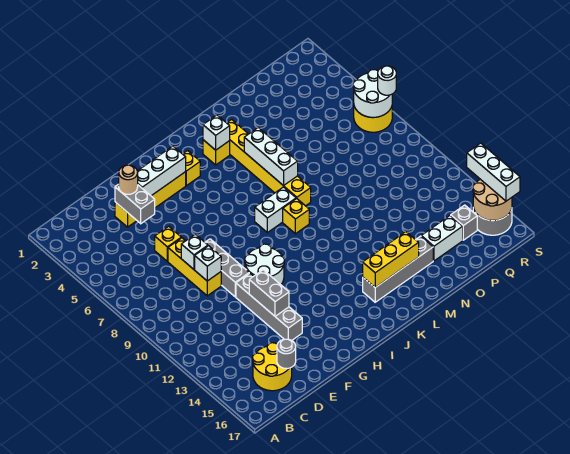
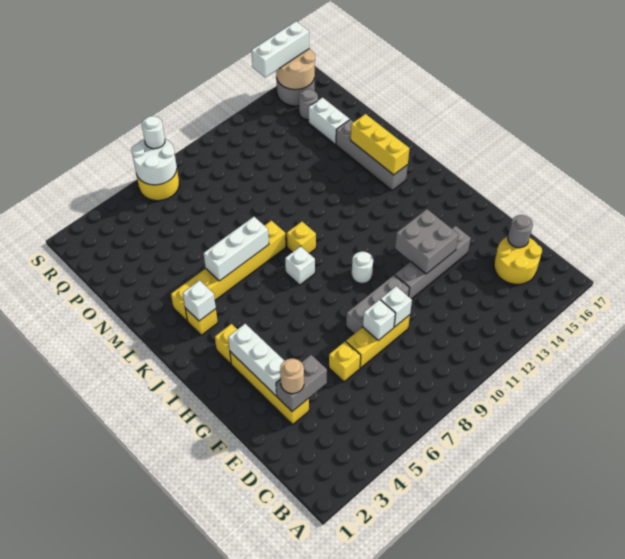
grey brick F12:F13 level 2 -> grey brick F12:G13 level 2
white round brick G10:H11 level 1 -> white round brick H10 level 1
white brick J8:K8 level 1 -> white brick J8 level 1
grey brick Q15 level 1 -> grey round brick Q15 level 1

